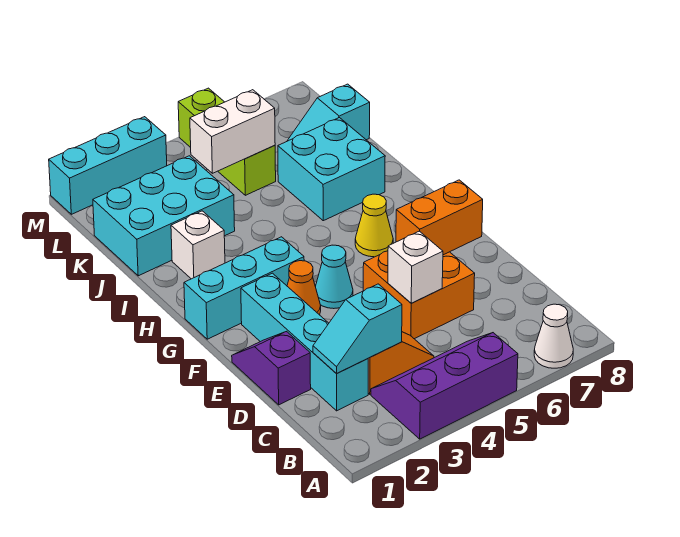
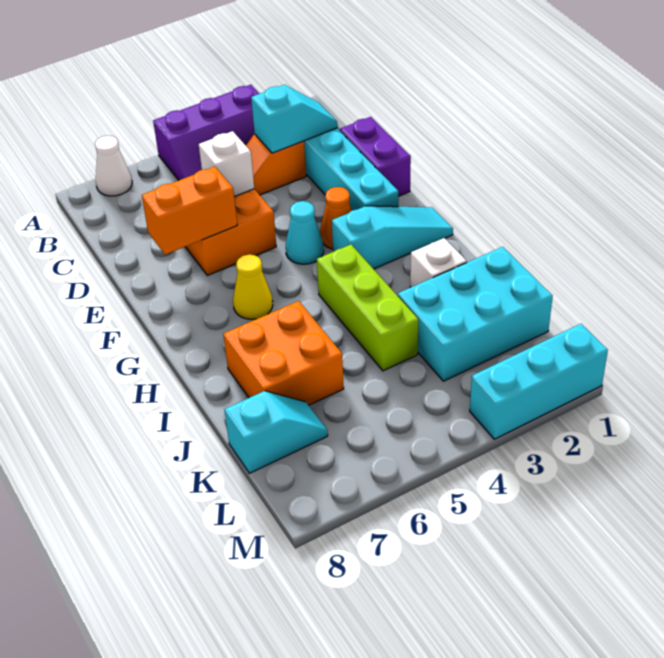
purple slope D1:E1 level 1 top D -> purple brick D1:E1 level 1
cyan brick G1:G3 level 1 -> cyan slope G1:G3 level 1 top 3
cyan brick I6:J7 level 1 -> orange brick I6:J7 level 1
white brick K4:K5 level 2 -> none
lime brick K5:M5 level 1 -> lime brick H4:J4 level 1

